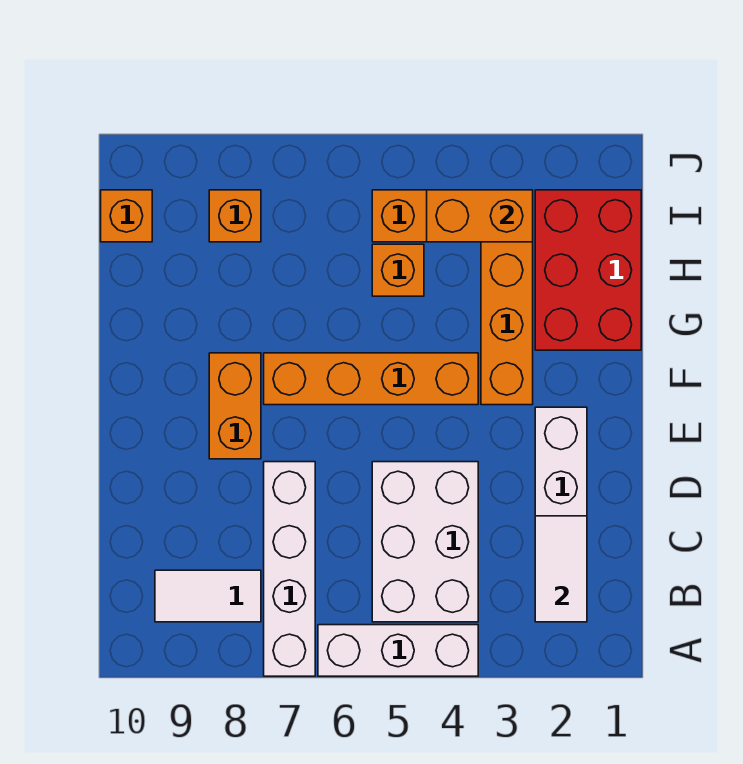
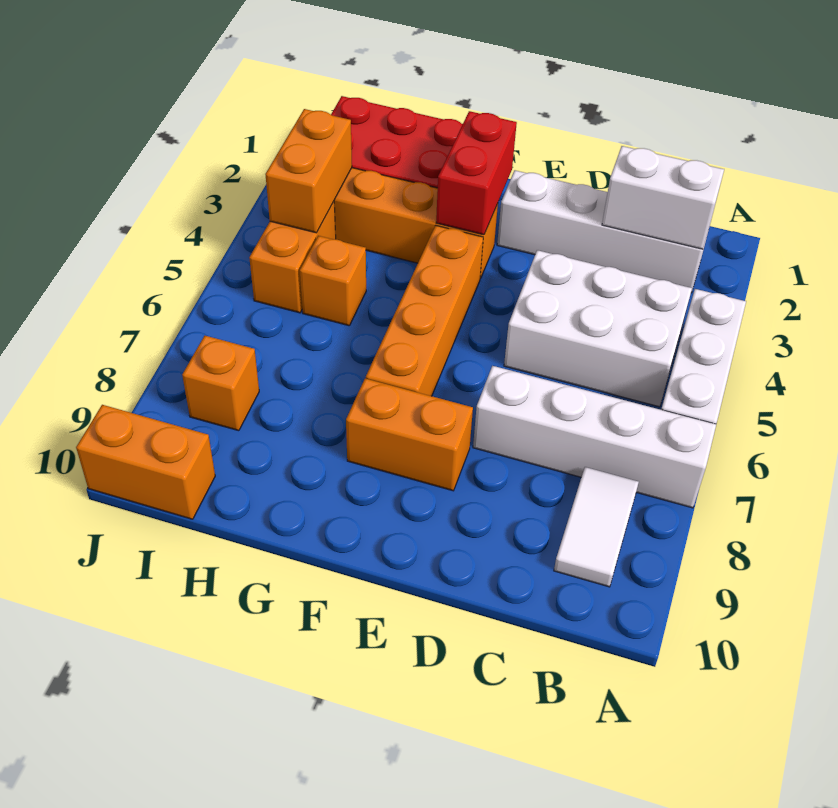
white tile B2:C2 level 2 -> white brick B2:C2 level 2
none -> red brick F2:F3 level 2
orange brick I10 level 1 -> orange brick I10:J10 level 1

